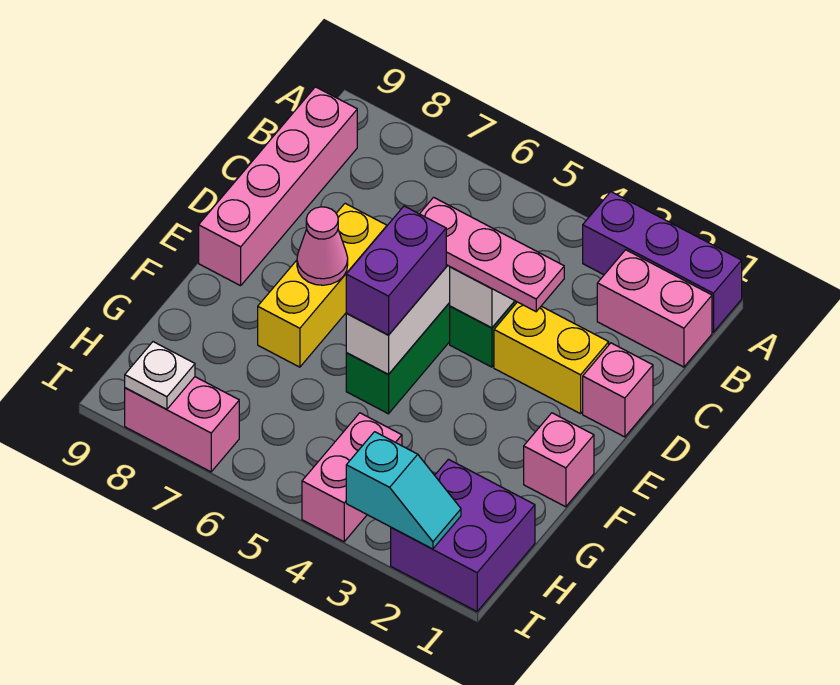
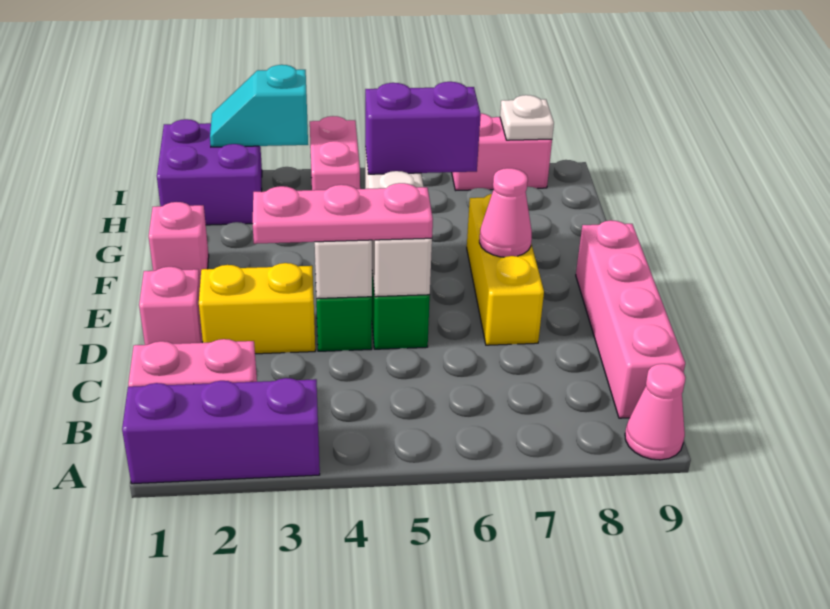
none -> pink cone A9 level 1
purple brick E5:F5 level 3 -> purple brick F5:F6 level 3

